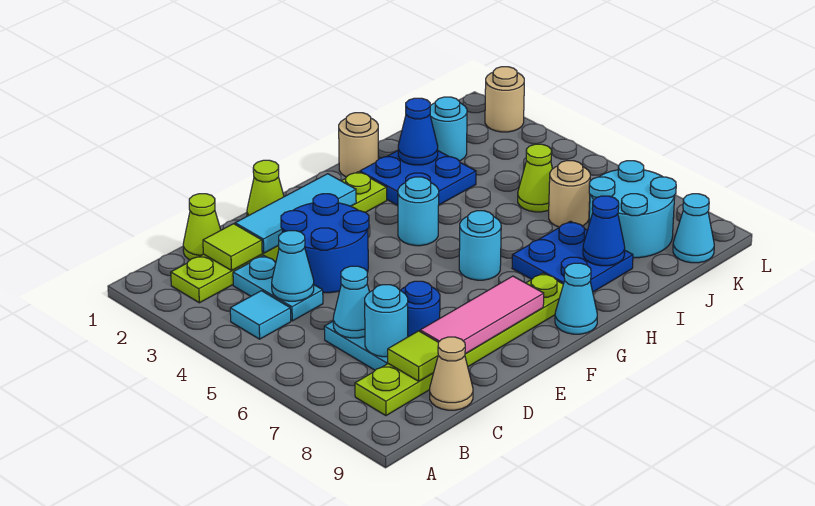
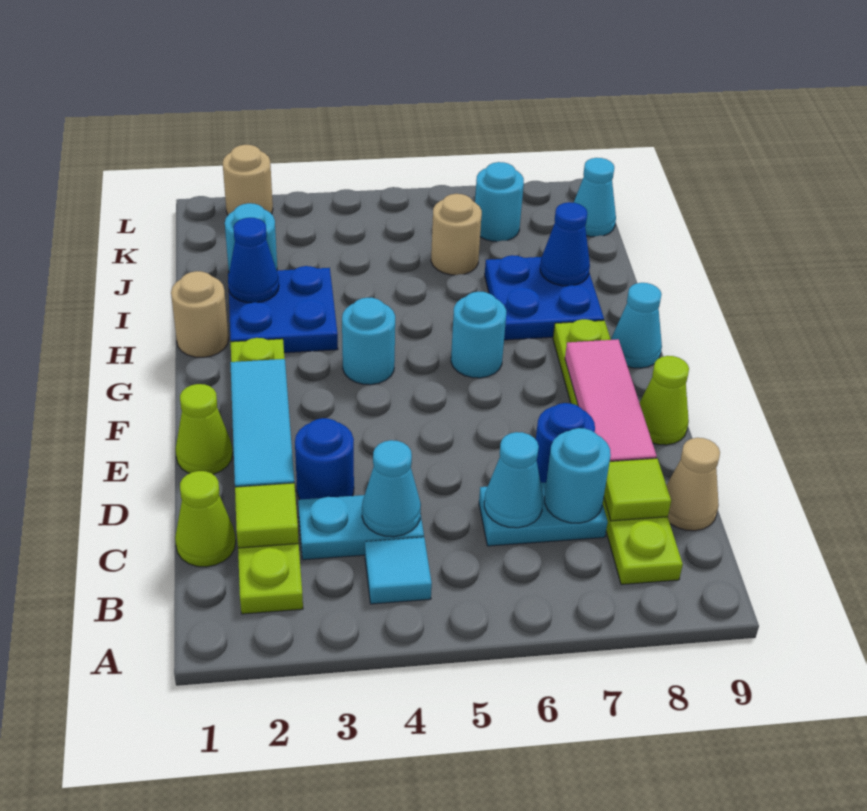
blue round brick D3:E4 level 1 -> blue round brick D3 level 1
lime cone J5 level 1 -> lime cone E9 level 1
cyan round brick J7:K8 level 1 -> cyan round brick K7 level 1

